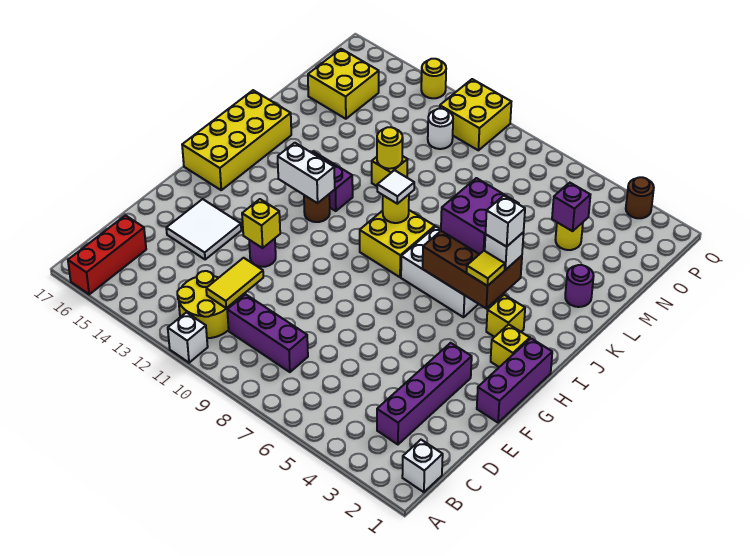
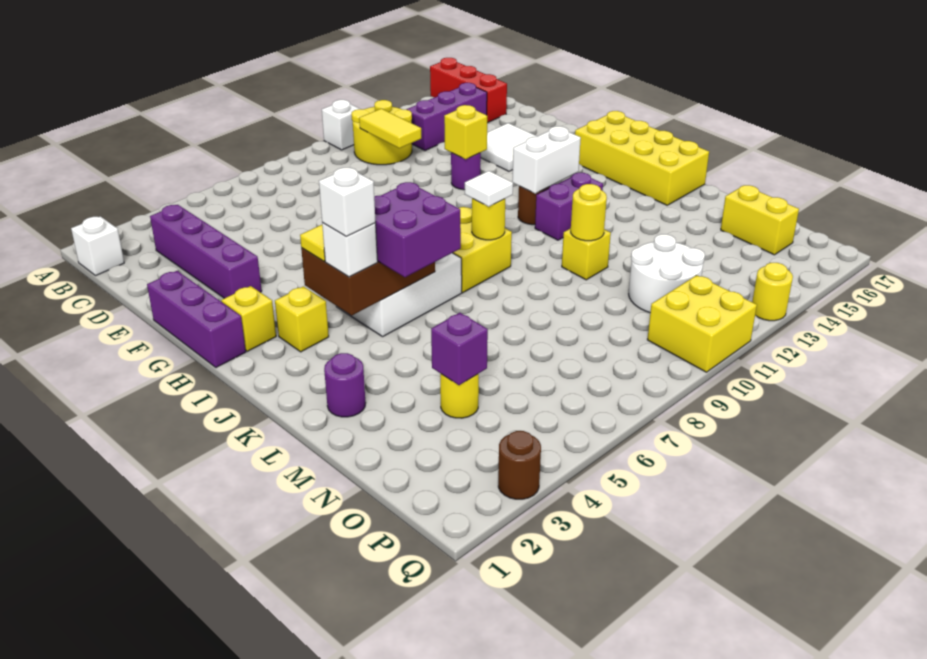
purple brick C8:C10 level 1 -> purple brick C13:C15 level 1
yellow brick N15:O16 level 1 -> yellow brick N16:O16 level 1
white round brick O11 level 1 -> white round brick N11:O12 level 1

